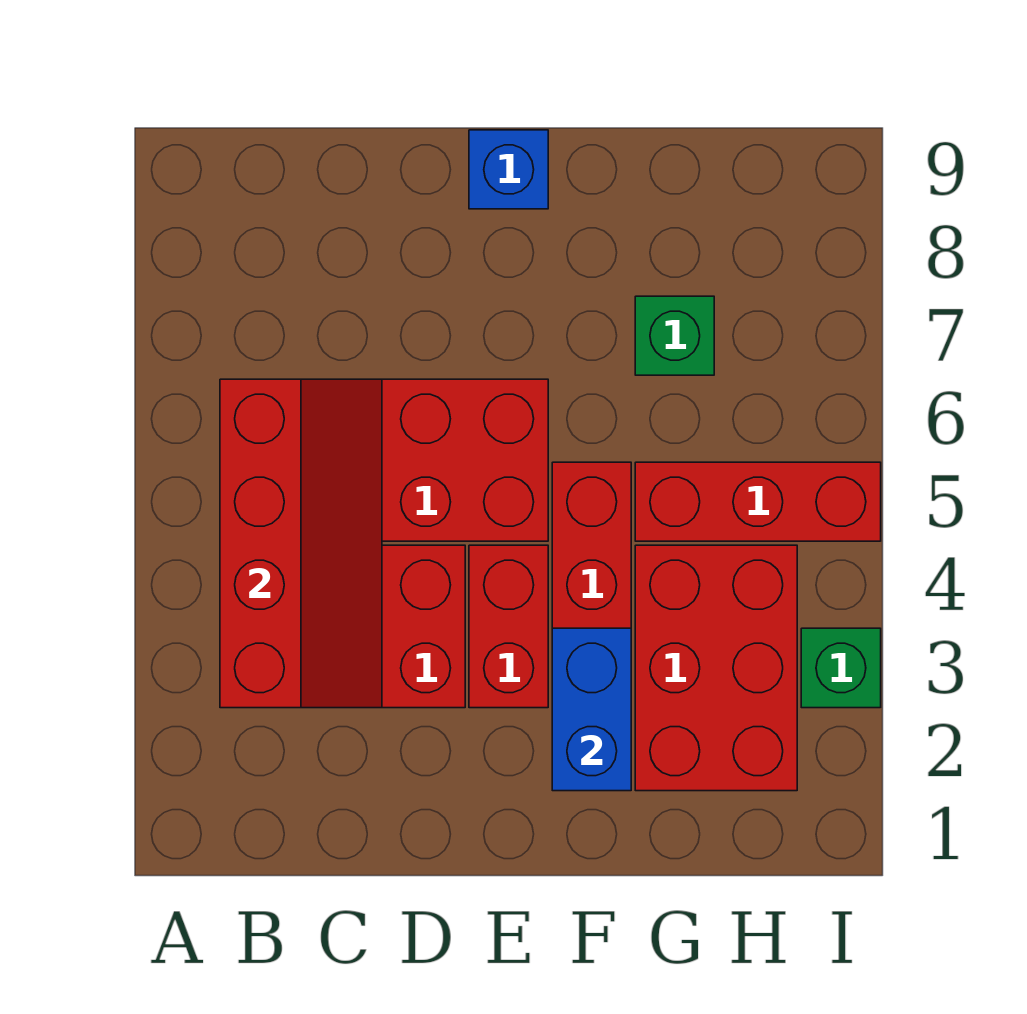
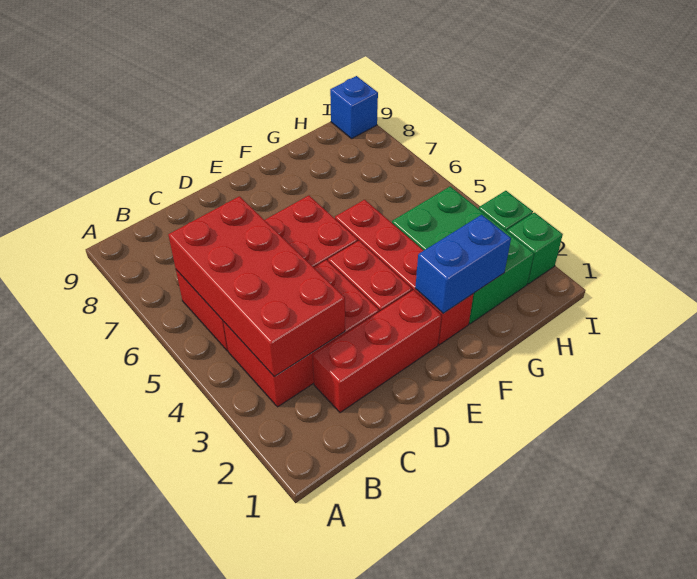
red slope B3:C6 level 2 top B -> red brick B3:C6 level 2
blue brick E9 level 1 -> blue brick I9 level 1
blue brick F2:F3 level 2 -> blue brick F2:G2 level 2
red brick G2:H4 level 1 -> green brick G2:H4 level 1
red brick G5:I5 level 1 -> red brick C2:E2 level 1
green brick G7 level 1 -> green brick I2 level 1

